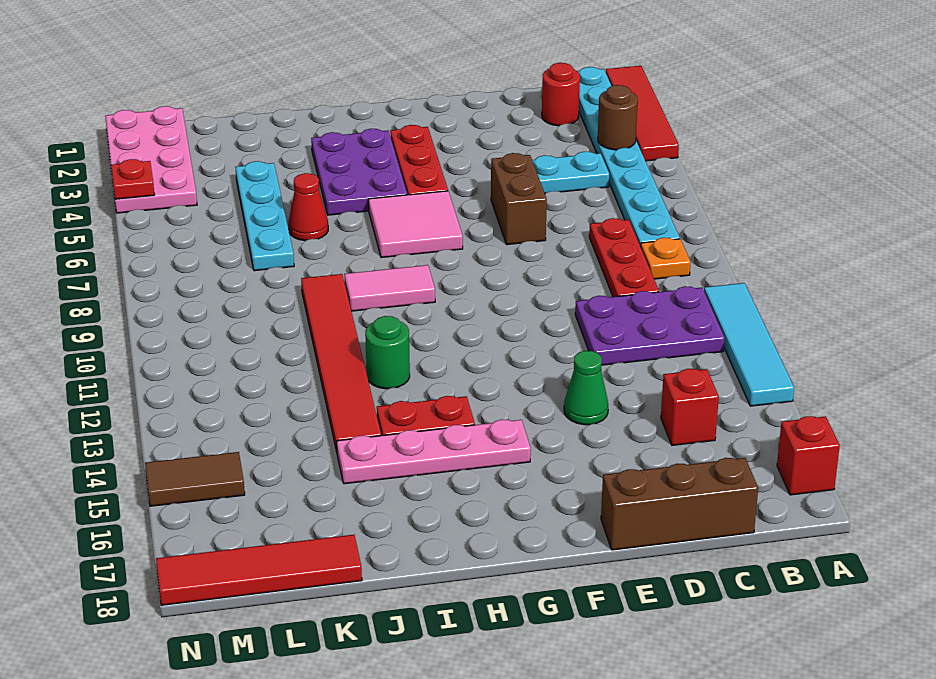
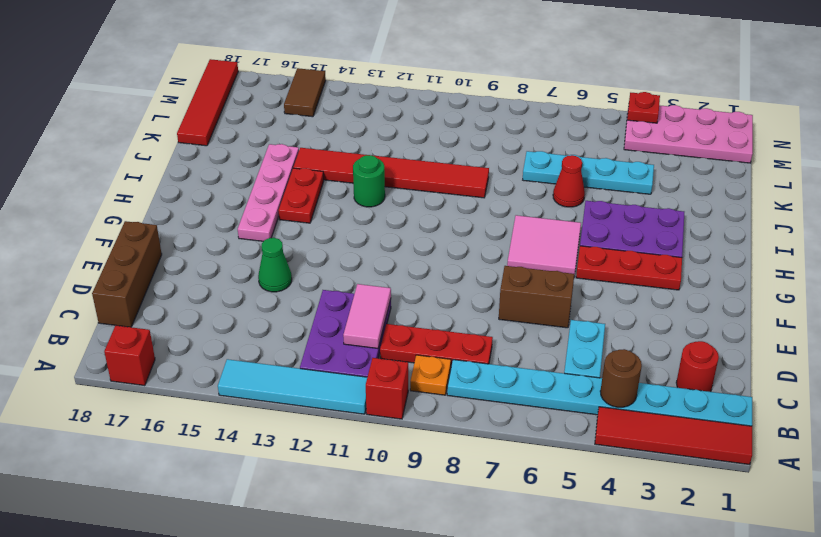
red brick C15 level 1 -> red brick A10 level 1
pink tile H9:I9 level 1 -> pink tile C11:D11 level 2

